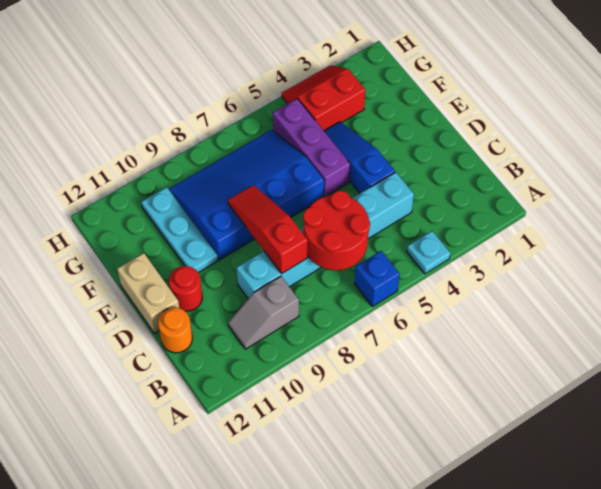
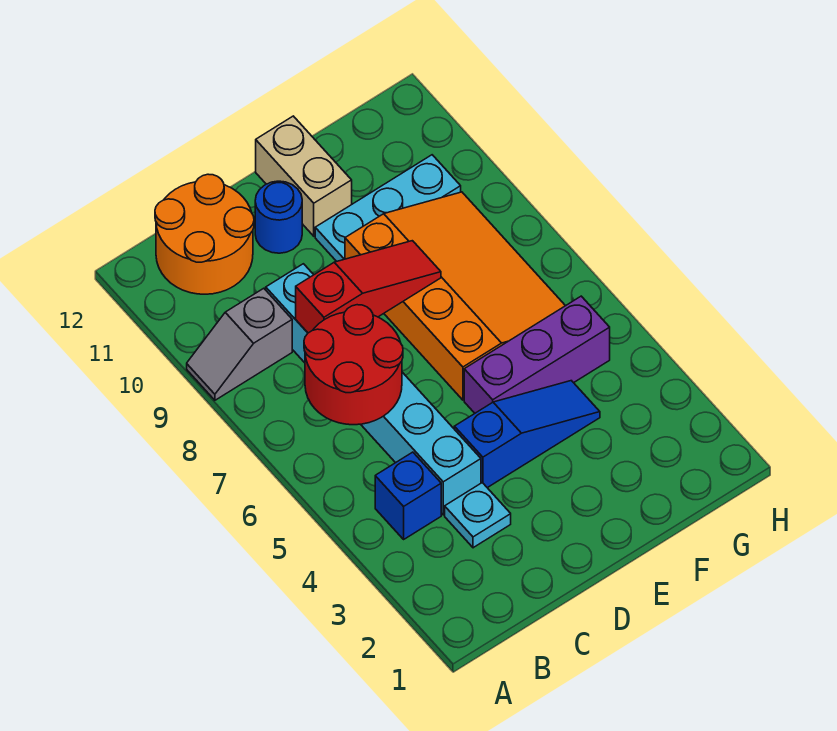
cyan plate A4 level 1 -> cyan plate C3 level 1
blue brick A6 level 1 -> blue brick B4 level 1
grey slope B9:B10 level 1 top 9 -> grey slope A9:B9 level 1 top B
orange round brick C12 level 1 -> orange round brick B11:C12 level 1
red round brick D11 level 1 -> blue round brick D11 level 1
tan brick D12:E12 level 1 -> tan brick E11:E12 level 1
blue slope E6:G9 level 1 top E -> orange slope E6:G9 level 1 top E
red slope G3:H4 level 1 top G -> none

